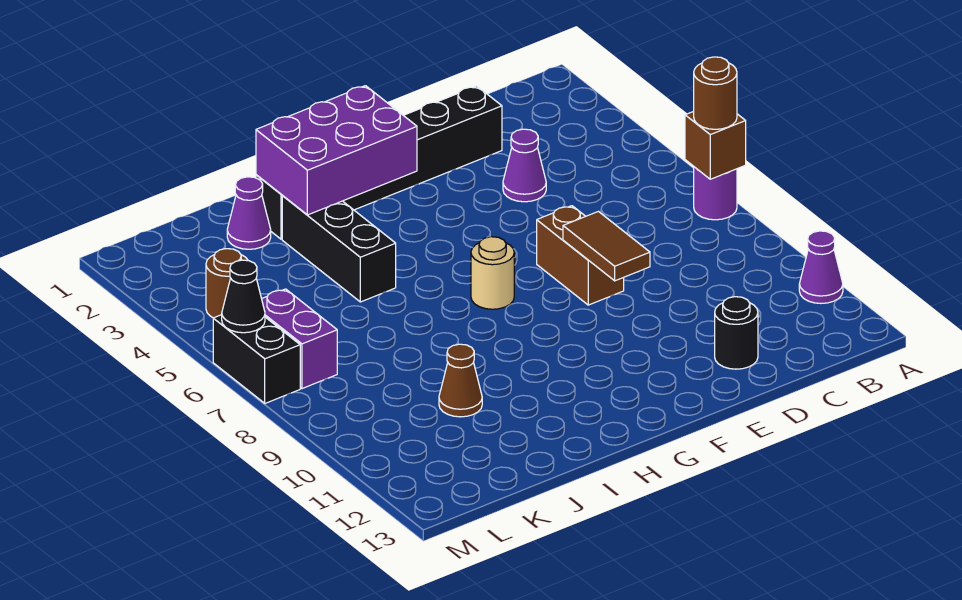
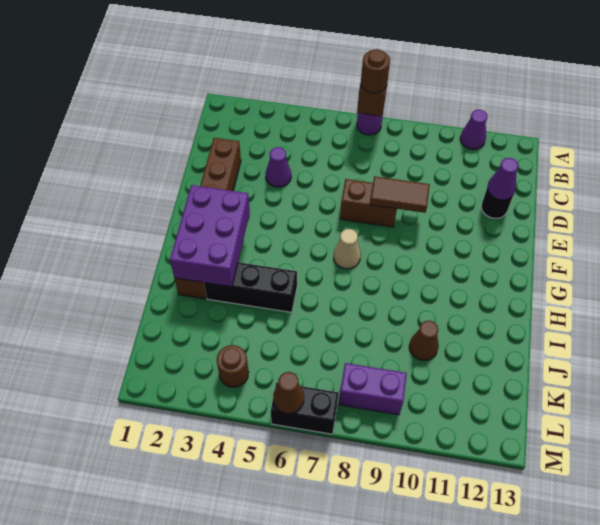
black brick D2:I2 level 1 -> brown brick D2:I2 level 1
tan round brick G7 level 1 -> tan cone G7 level 1
purple cone J2 level 1 -> purple cone D12 level 2
purple brick L6:L7 level 1 -> purple brick L8:L9 level 1
black cone M6 level 2 -> brown cone M6 level 2

